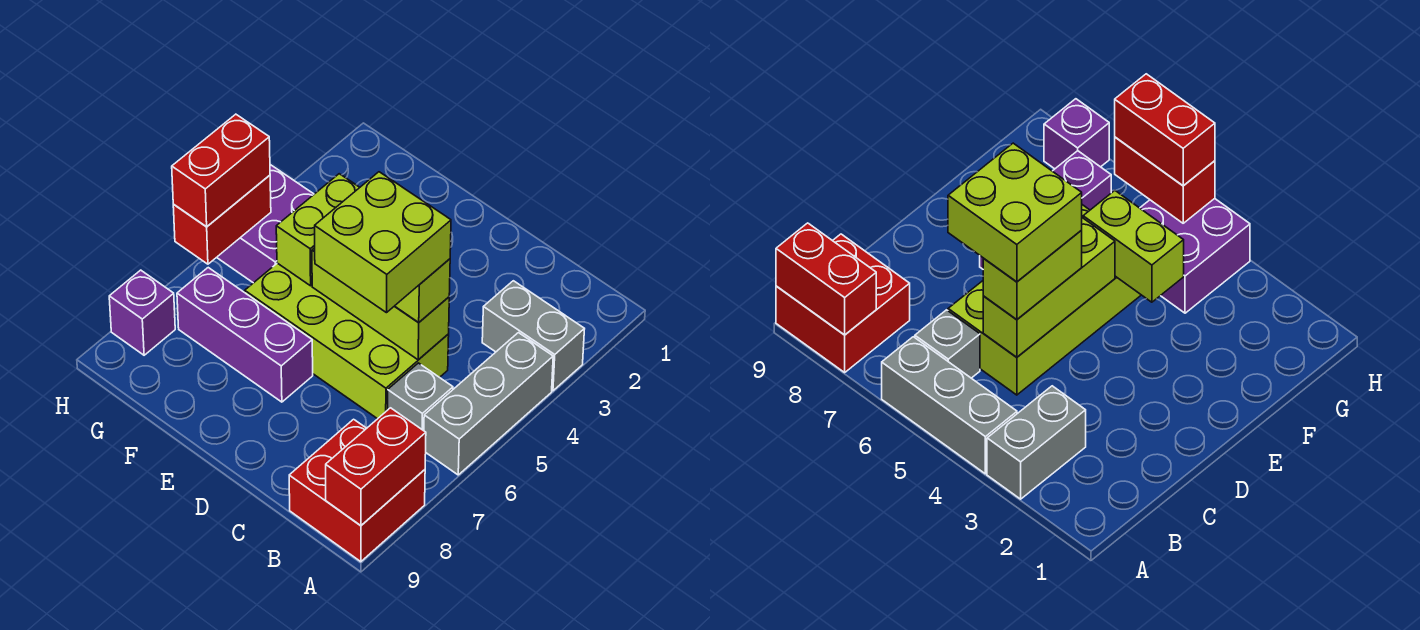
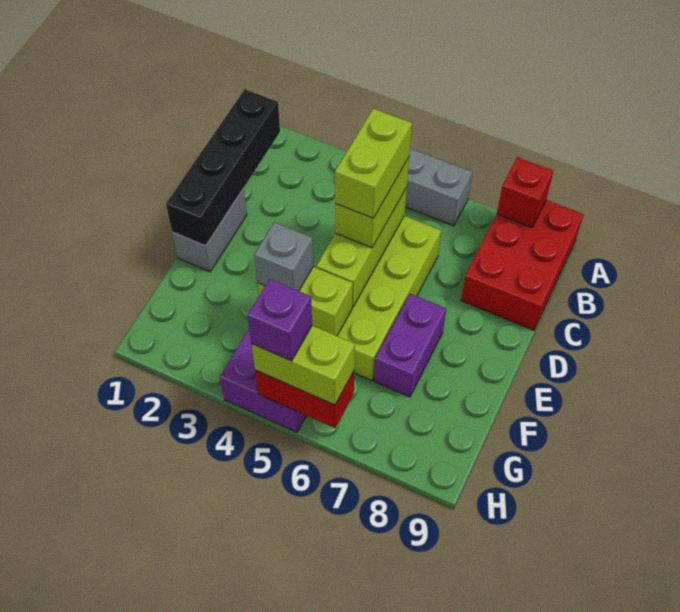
grey brick A3:B3 level 1 -> grey brick D1:E1 level 1
red brick A8:B9 level 1 -> red brick A8:C9 level 1
red brick A8:A9 level 2 -> red brick A8 level 2
none -> black brick B1:E1 level 2
grey brick B6 level 1 -> grey brick F4 level 3
lime brick C5:D6 level 4 -> lime brick C5:D5 level 4
purple brick E7:G7 level 1 -> purple brick E7:F7 level 1
red brick H5:H6 level 3 -> lime brick H5:H6 level 3
purple brick H8 level 1 -> purple brick H5 level 4

